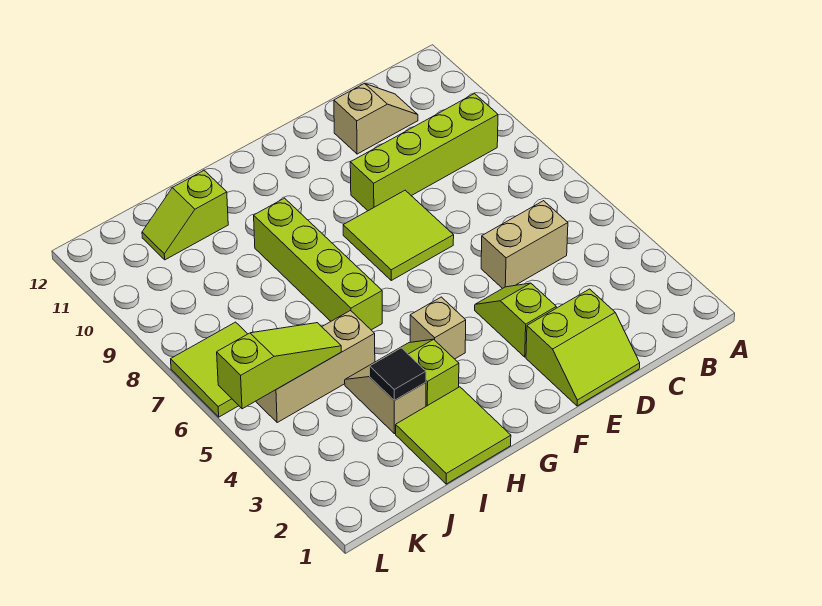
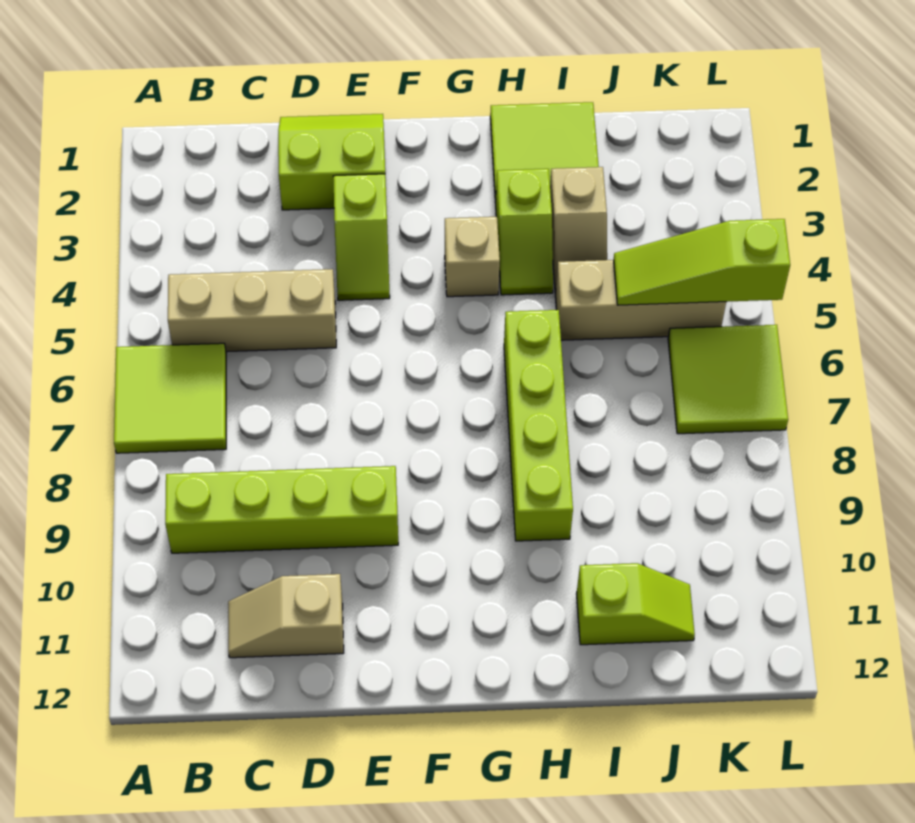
tan brick C5:D5 level 1 -> tan brick B5:D5 level 1
lime tile E7:F8 level 1 -> lime tile A6:B7 level 1
black tile I3 level 2 -> none

